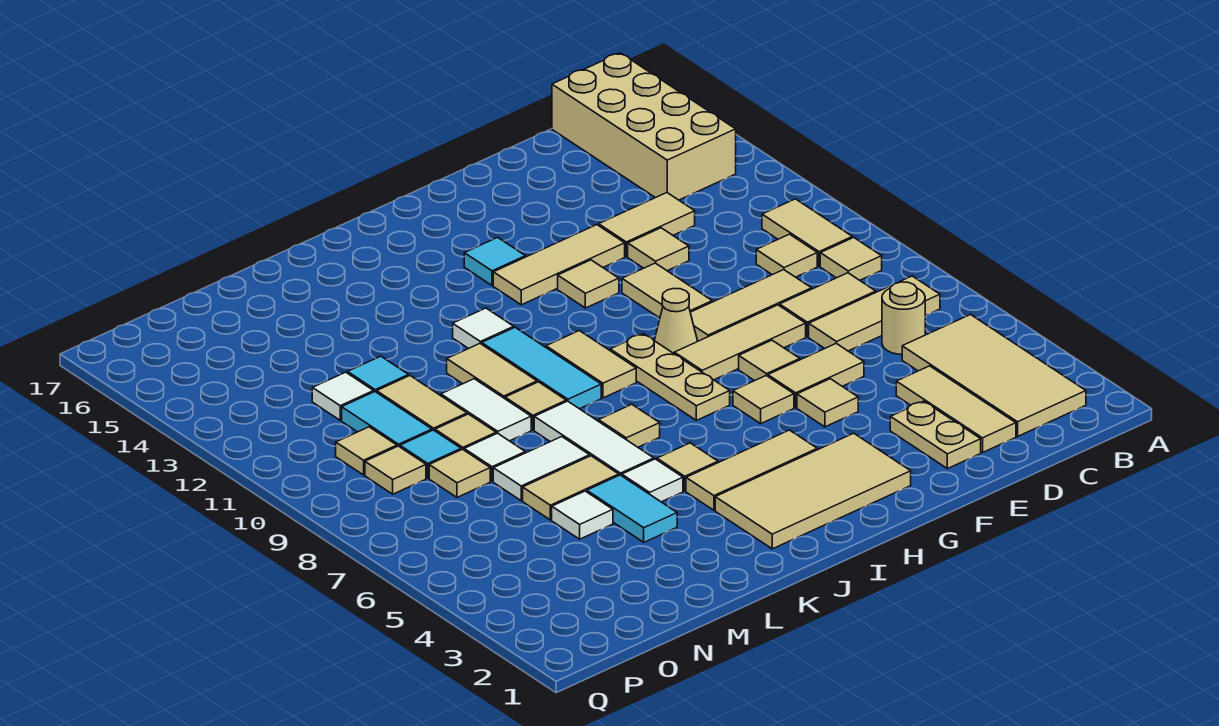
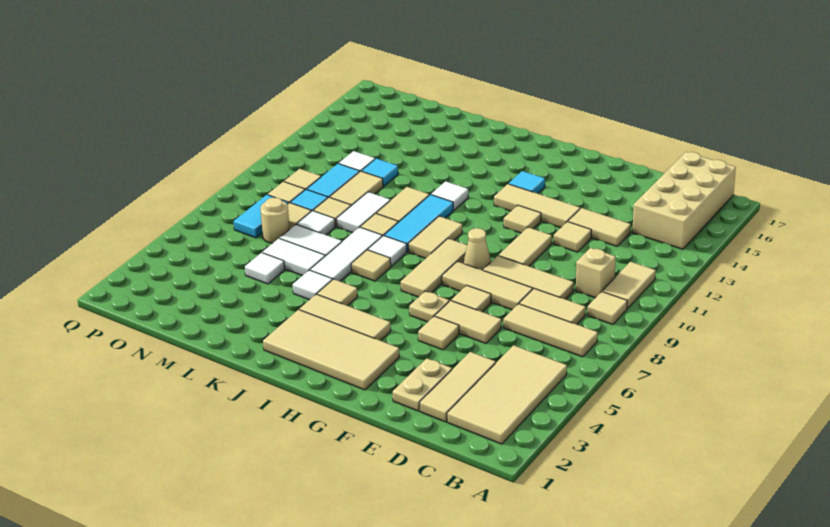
tan round brick C6 level 1 -> tan round brick N7 level 1
tan tile C10 level 1 -> tan brick C10 level 1
tan tile G6 level 1 -> tan plate G6 level 1
tan plate H7:H9 level 1 -> tan tile H7:H9 level 1
none -> white tile J8 level 1
cyan tile L4:L5 level 1 -> cyan tile O7:O8 level 1
tan tile L6:M6 level 1 -> white tile L6:M6 level 1

